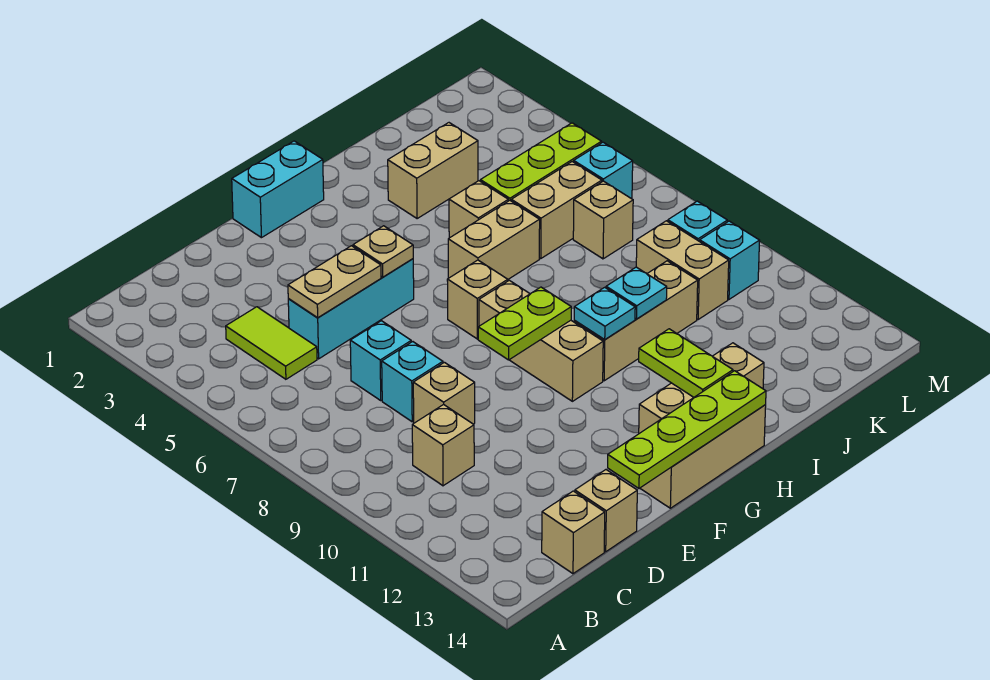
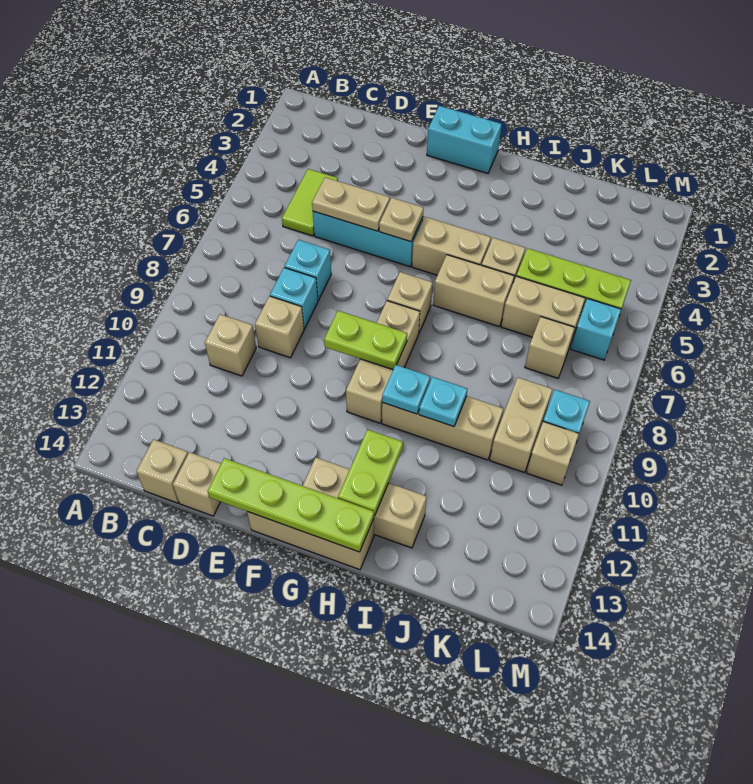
tan brick I3:J3 level 1 -> tan brick G5:H5 level 1
cyan brick L10 level 1 -> tan brick L10 level 1

